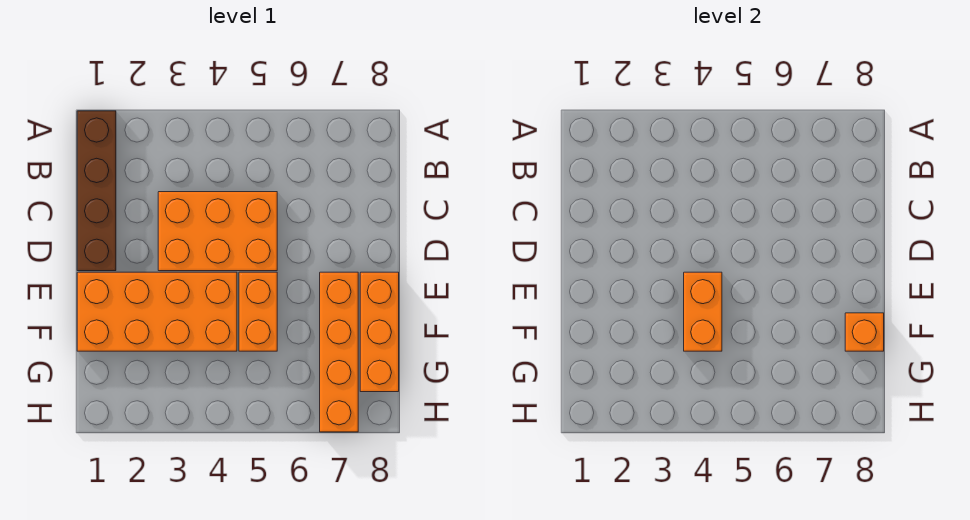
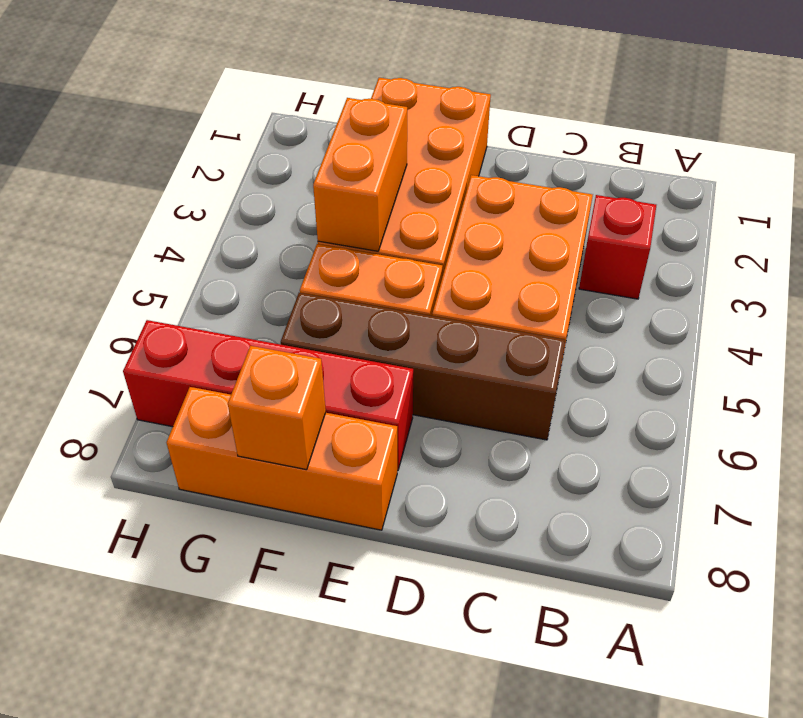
brown brick A1:D1 level 1 -> brown brick C6:F6 level 1
none -> red brick B3 level 1
orange brick E4:F4 level 2 -> orange brick F3:F4 level 2
orange brick E7:H7 level 1 -> red brick E7:H7 level 1

